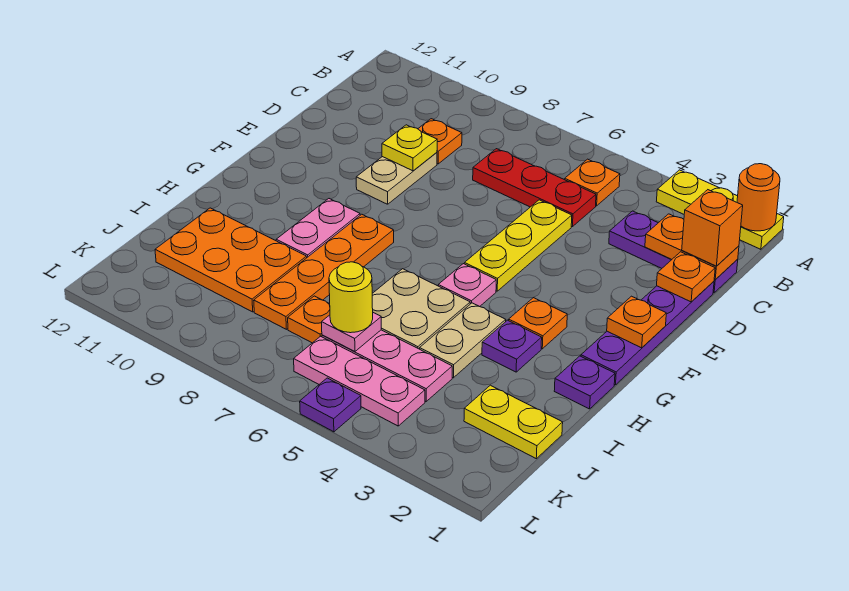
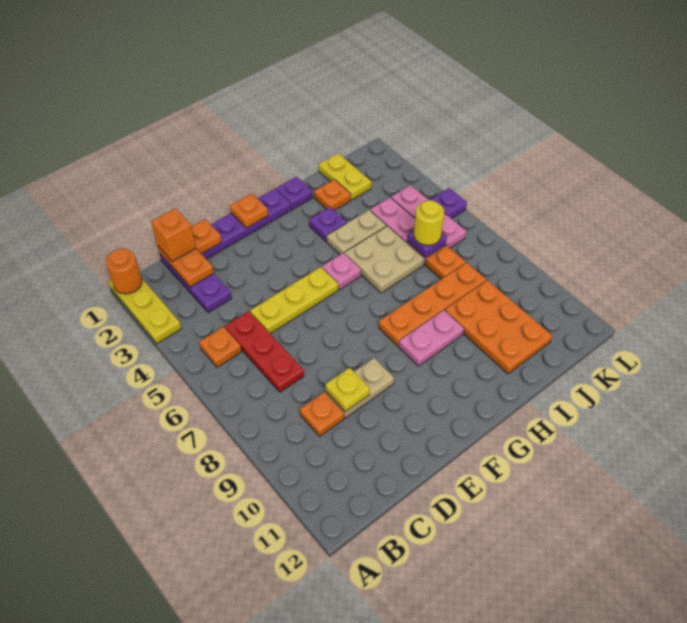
orange plate G3 level 1 -> orange plate I2 level 1
pink plate J6 level 2 -> purple plate J6 level 2

